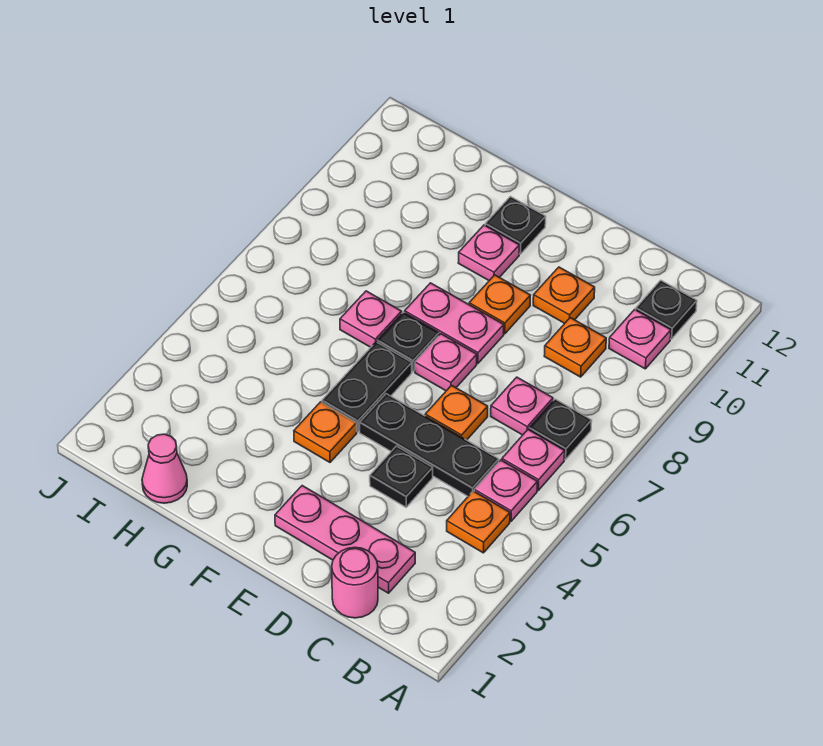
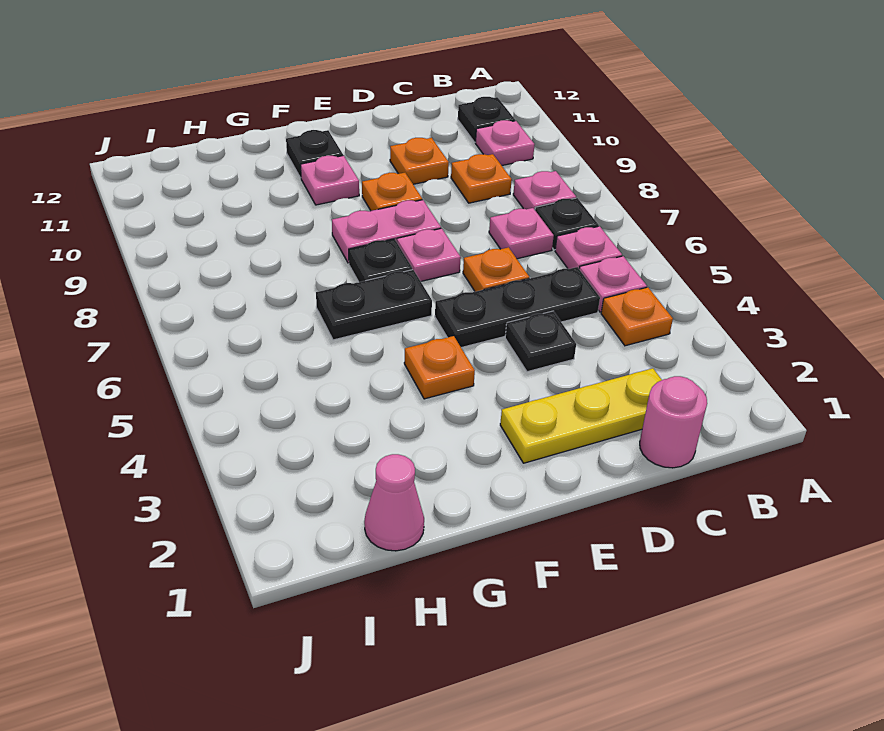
pink plate C2:E2 level 1 -> yellow plate C2:E2 level 1
black plate F5:F6 level 1 -> black plate F6:G6 level 1
pink plate G7 level 1 -> pink plate B8 level 1

